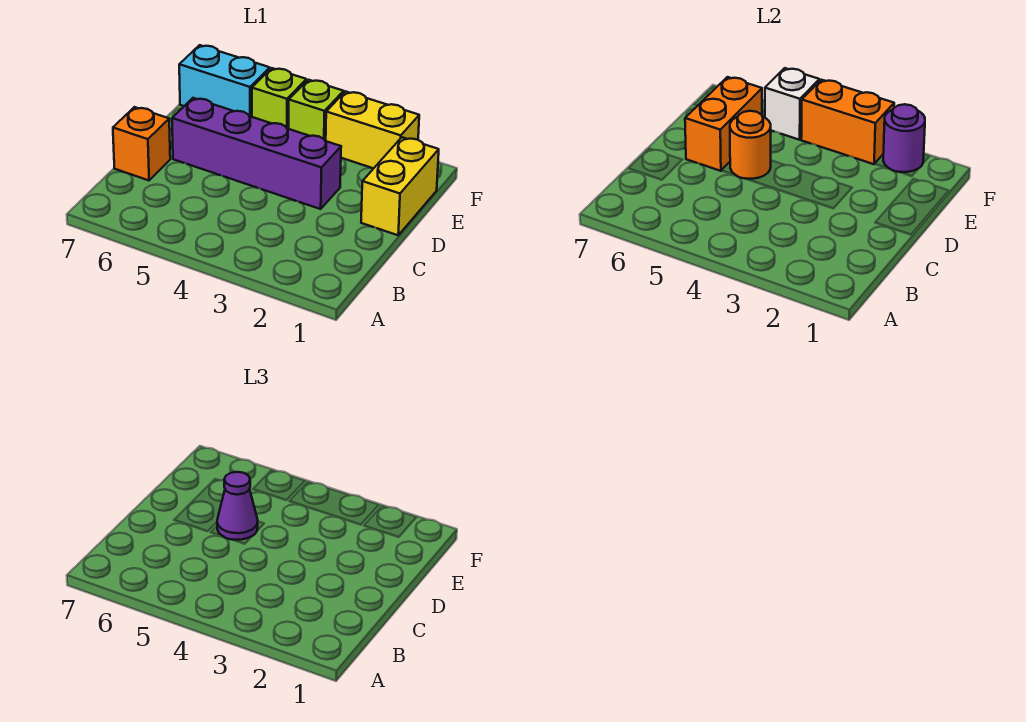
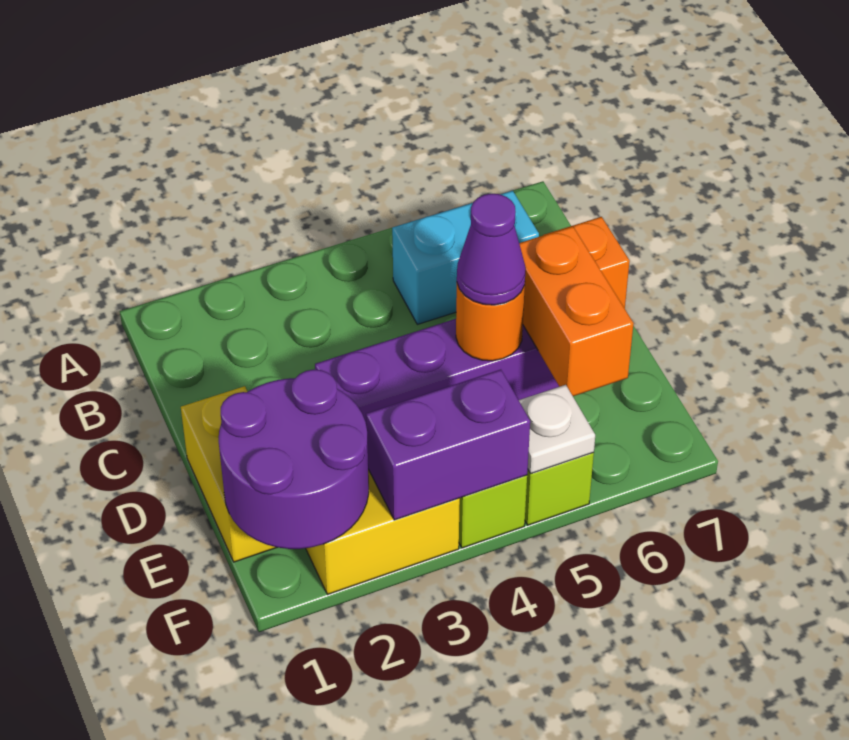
purple round brick F2 level 2 -> purple round brick E1:F2 level 2
orange brick F3:F4 level 2 -> purple brick F3:F4 level 2
white brick F5 level 2 -> white plate F5 level 2
cyan brick F6:F7 level 1 -> cyan brick B5:B6 level 1

